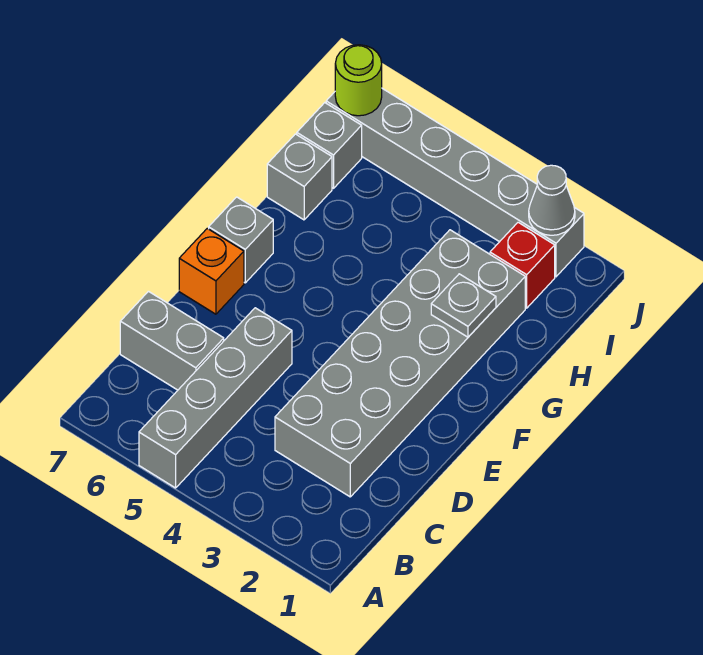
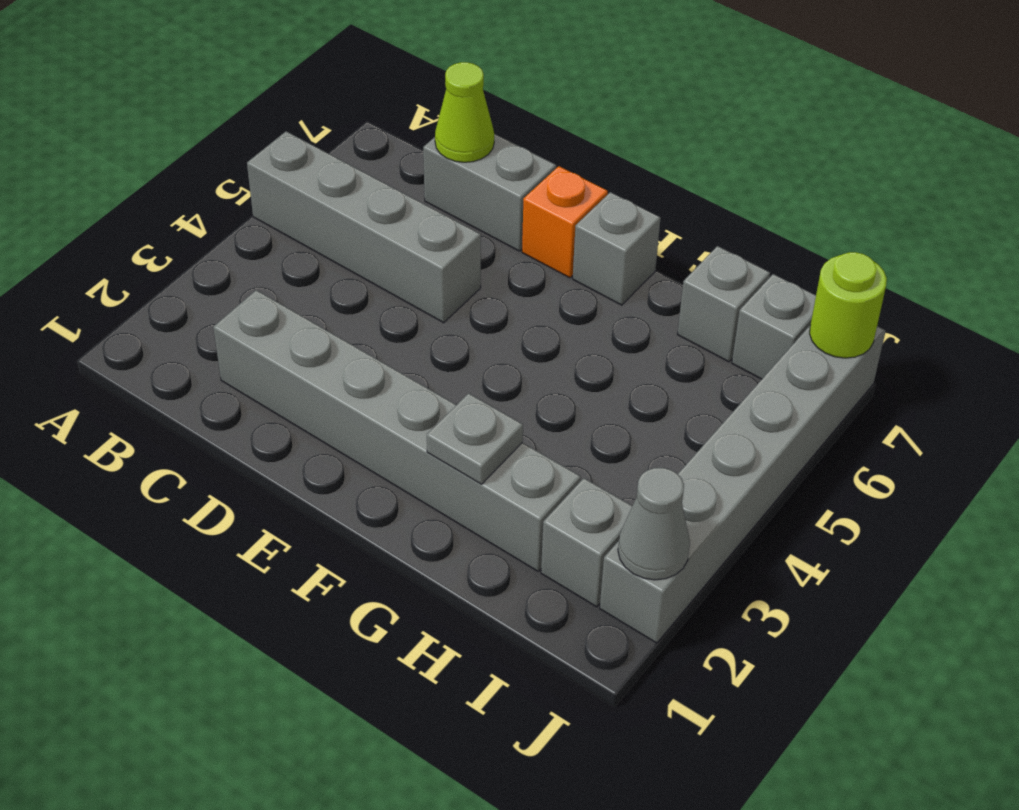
grey brick C2:H3 level 1 -> grey brick C2:H2 level 1
grey brick C6:C7 level 1 -> grey brick C7:D7 level 1
none -> lime cone C7 level 2
red brick I2 level 1 -> grey brick I2 level 1

